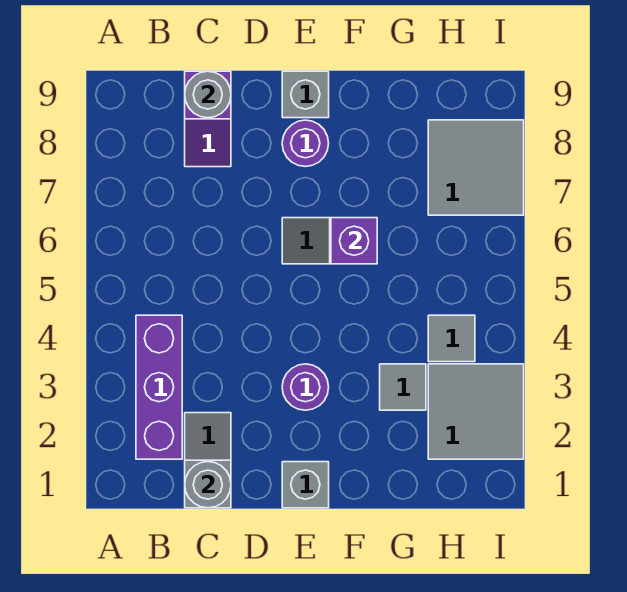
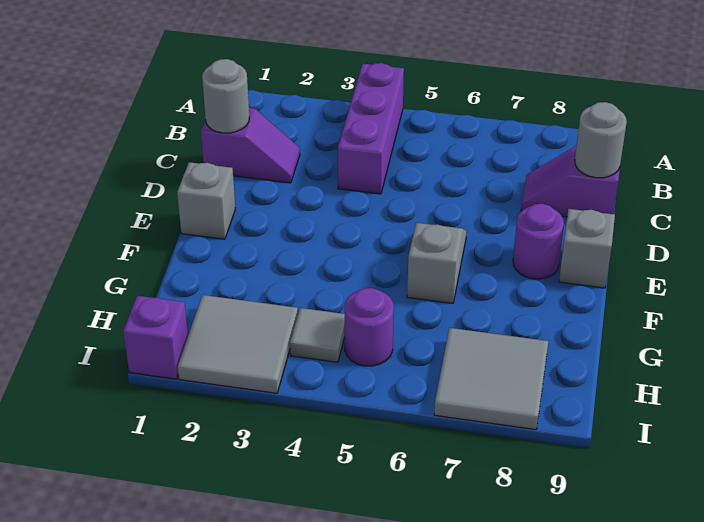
purple brick B2:B4 level 1 -> purple brick A4:C4 level 1
grey slope C1:C2 level 1 top 1 -> purple slope C1:C2 level 1 top 1
purple round brick E3 level 1 -> purple round brick H5 level 1
purple brick F6 level 2 -> purple brick I1 level 1
grey tile G3 level 1 -> none

